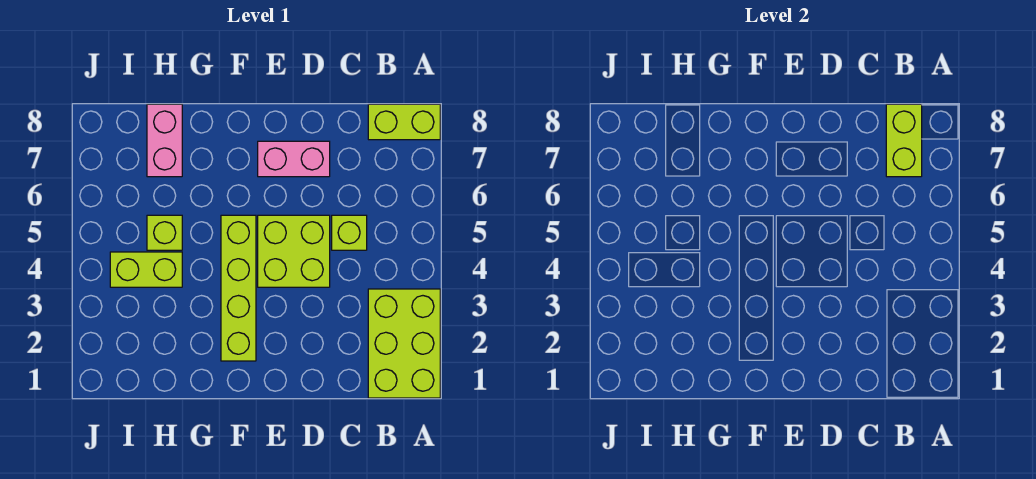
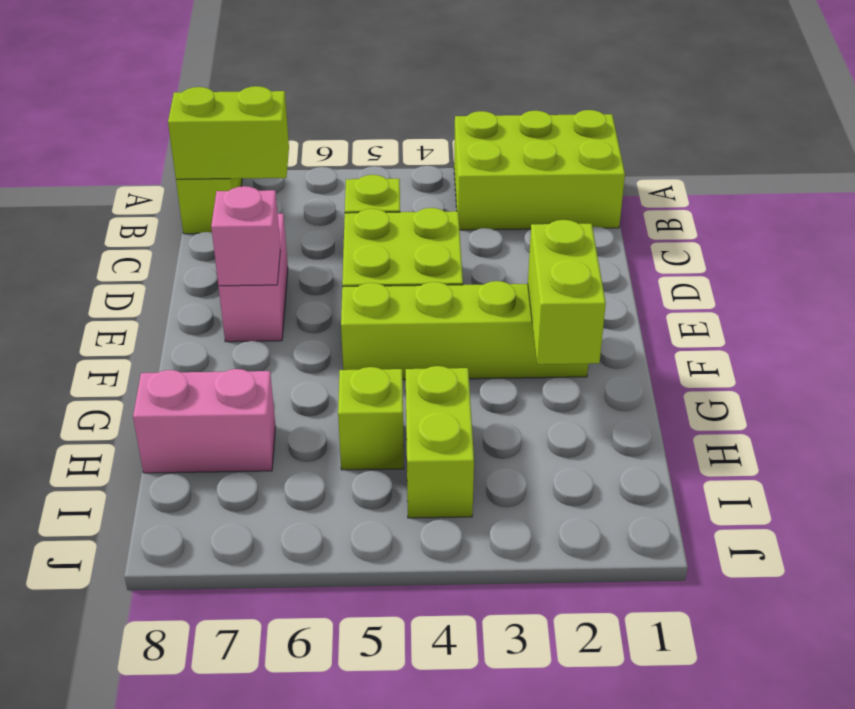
none -> pink brick E7 level 2
none -> lime brick F2:G2 level 2

